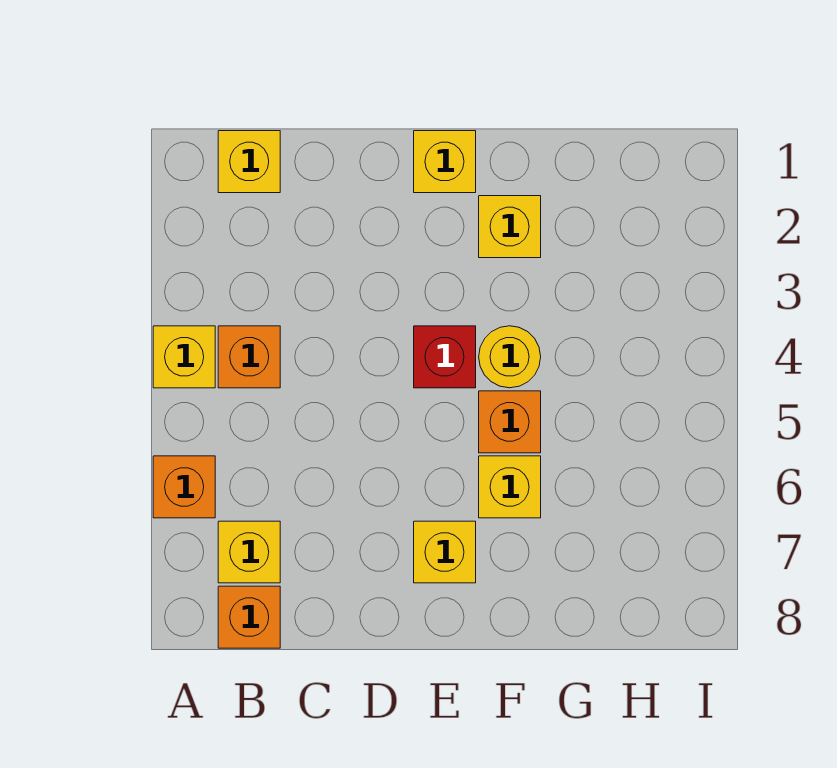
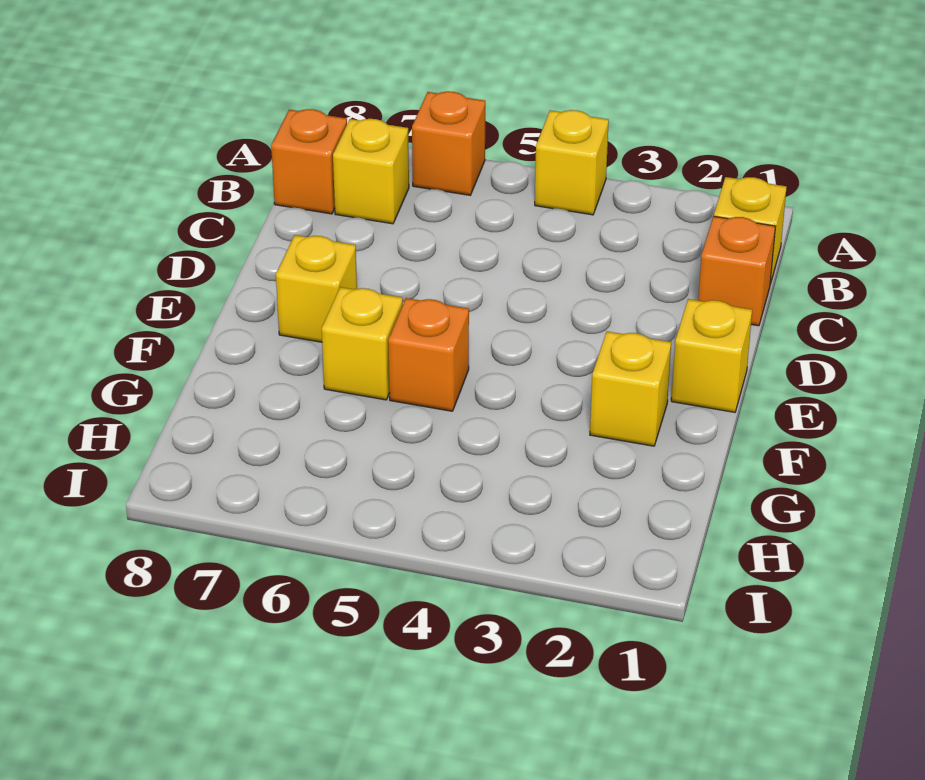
orange brick B4 level 1 -> orange brick C1 level 1
red brick E4 level 1 -> none
yellow round brick F4 level 1 -> none

